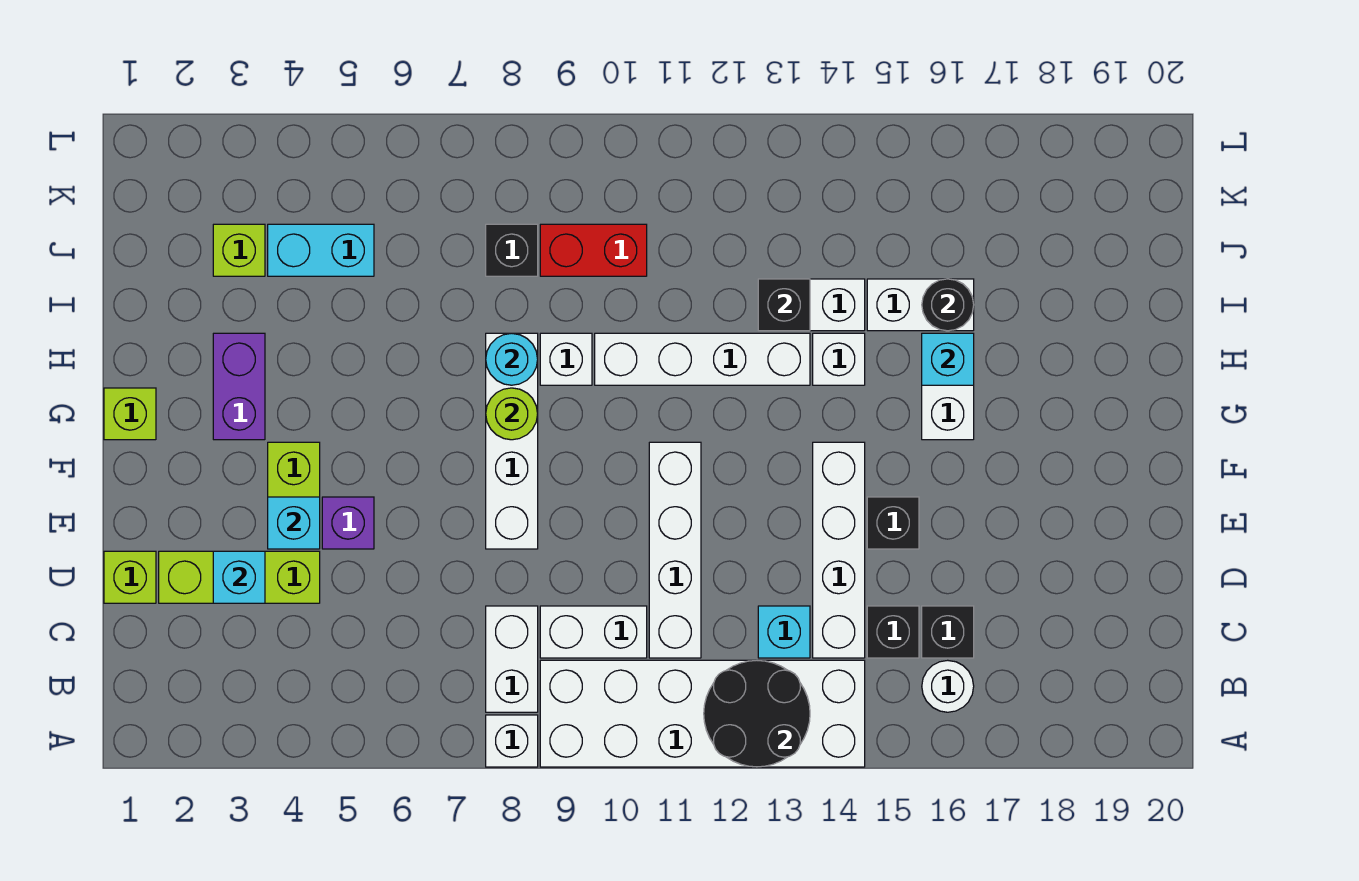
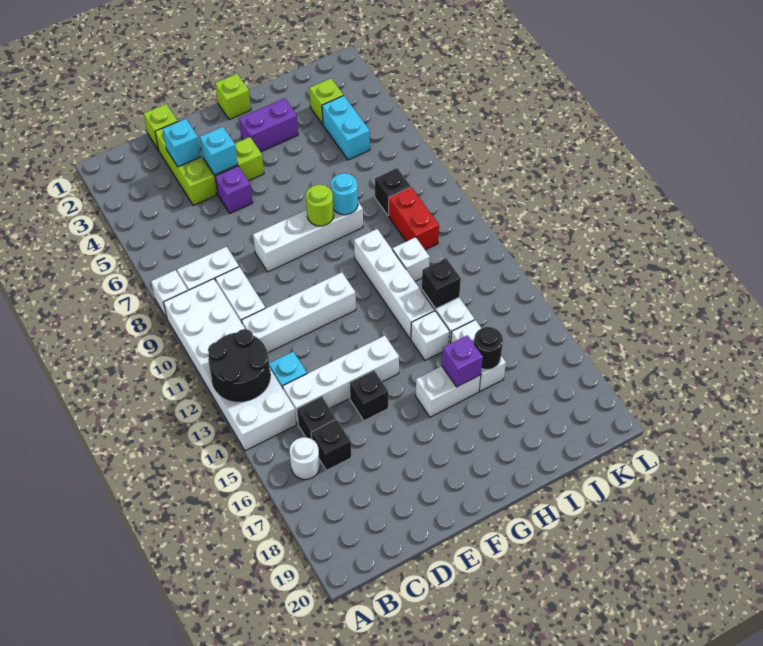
white brick H9 level 1 -> white brick I11 level 1
cyan brick H16 level 2 -> purple brick H16 level 2

